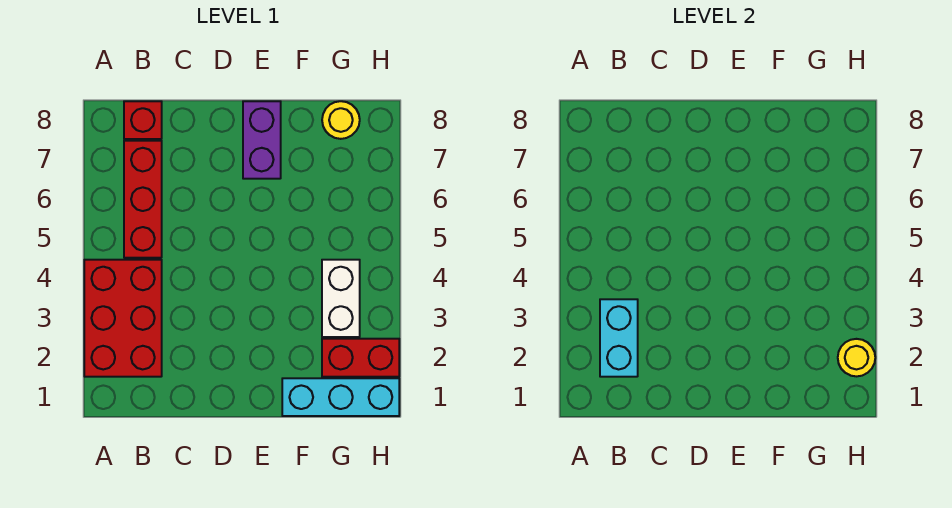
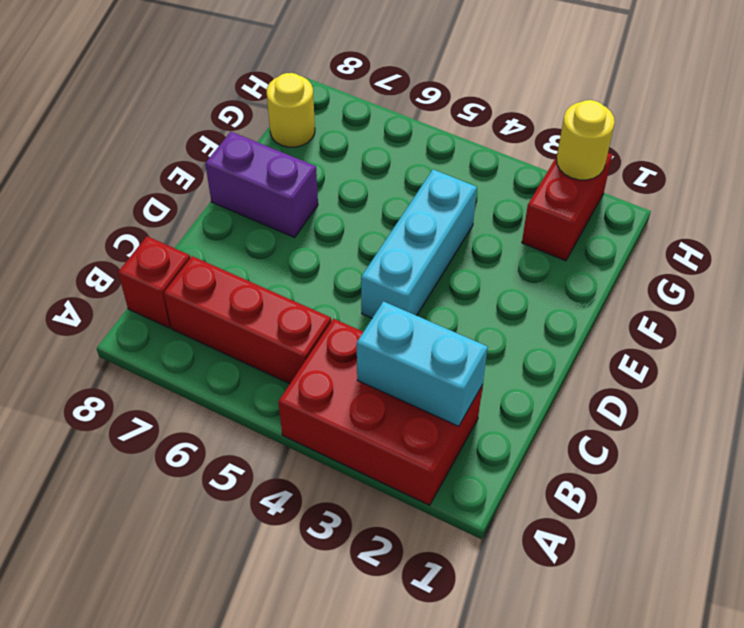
cyan brick F1:H1 level 1 -> cyan brick D4:F4 level 1
white brick G3:G4 level 1 -> none

